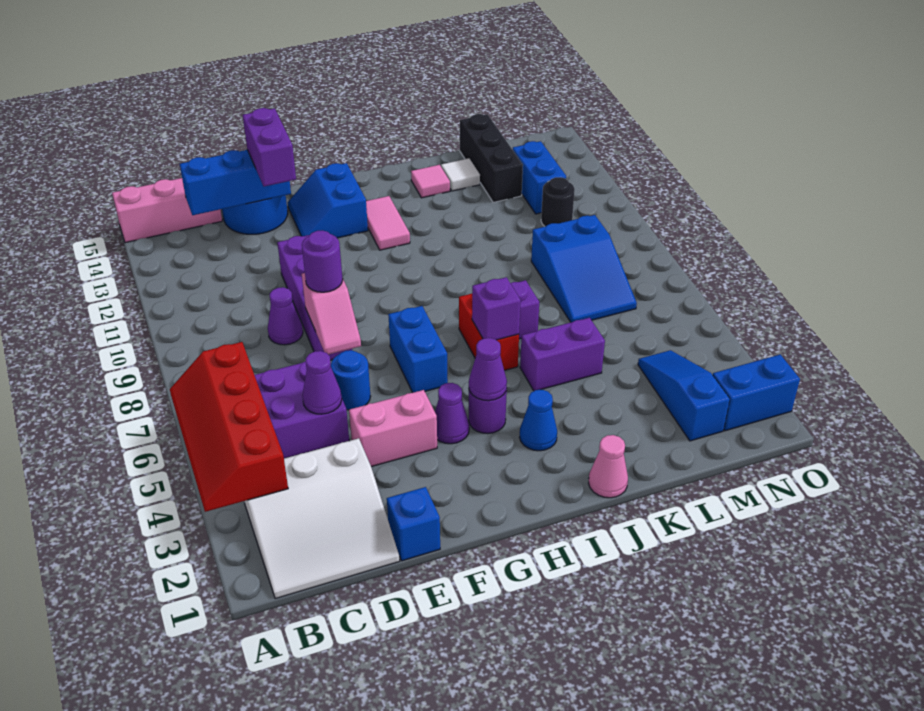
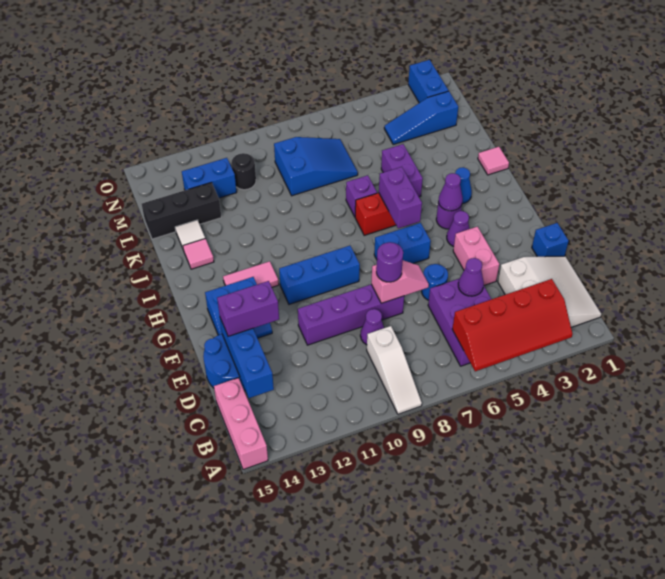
none -> white slope A9:C9 level 1 top C
none -> blue brick G9:G11 level 1
purple brick I6 level 2 -> purple brick H6:I6 level 2
pink cone J1 level 1 -> pink tile J1 level 1

